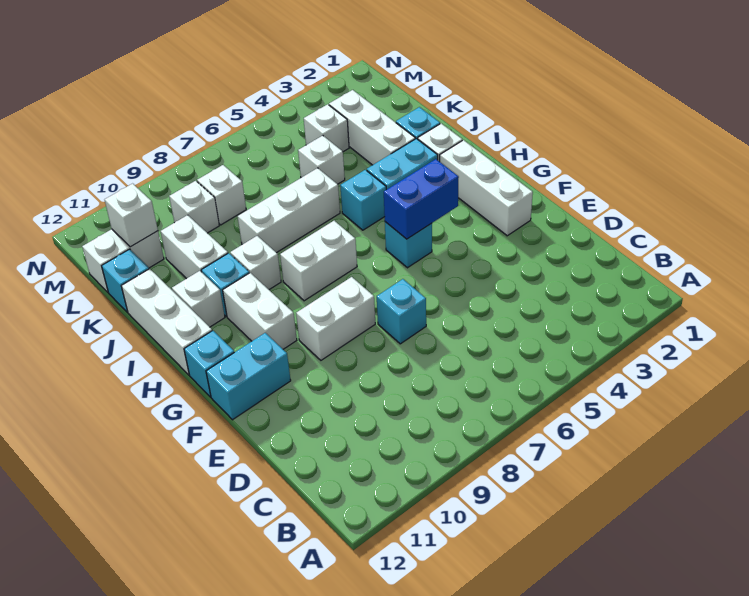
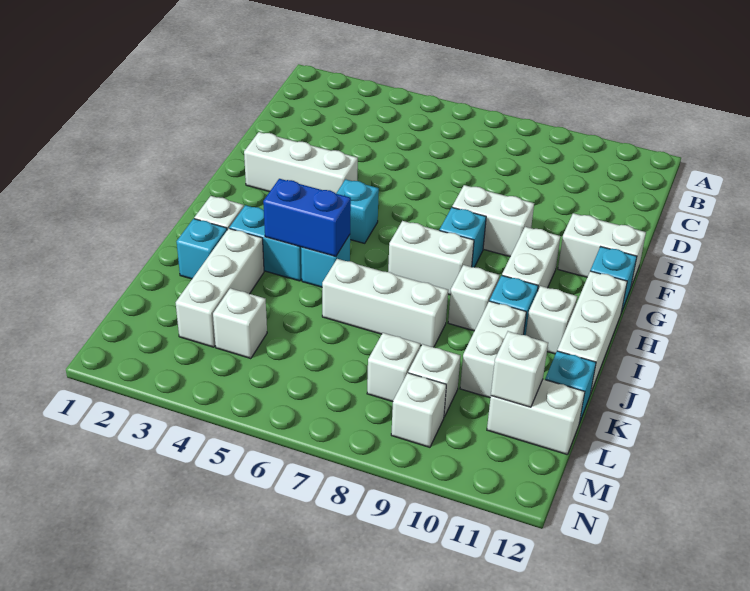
cyan brick E7 level 1 -> cyan brick G8 level 1
white brick F2:H2 level 1 -> white brick F2:F4 level 1
cyan brick F11:F12 level 1 -> white brick F11:F12 level 1
blue brick G4:G5 level 2 -> blue brick I4:I5 level 2
white brick K5 level 1 -> white brick M9 level 1

